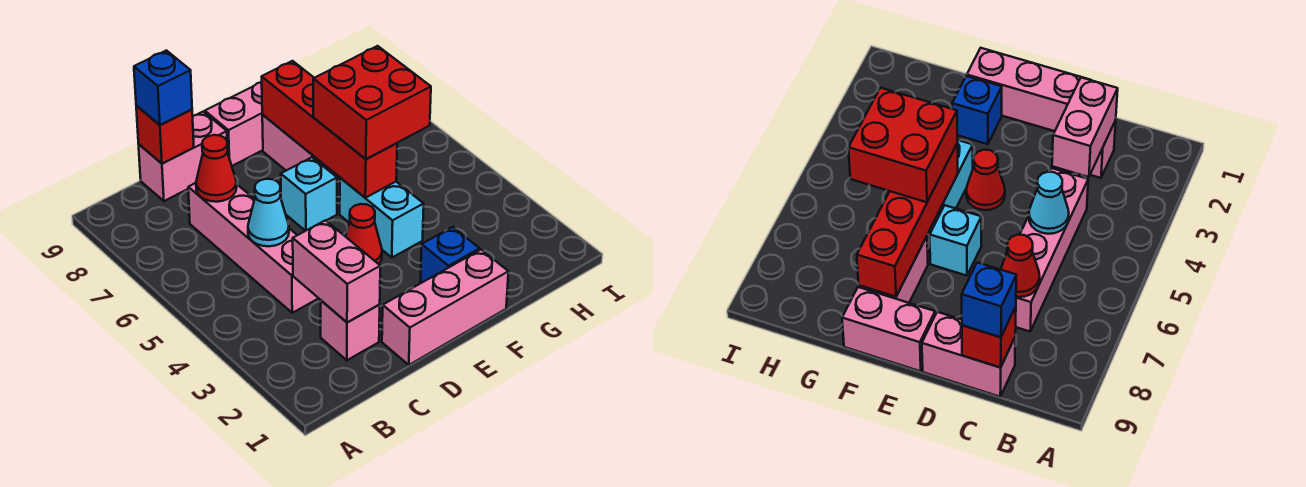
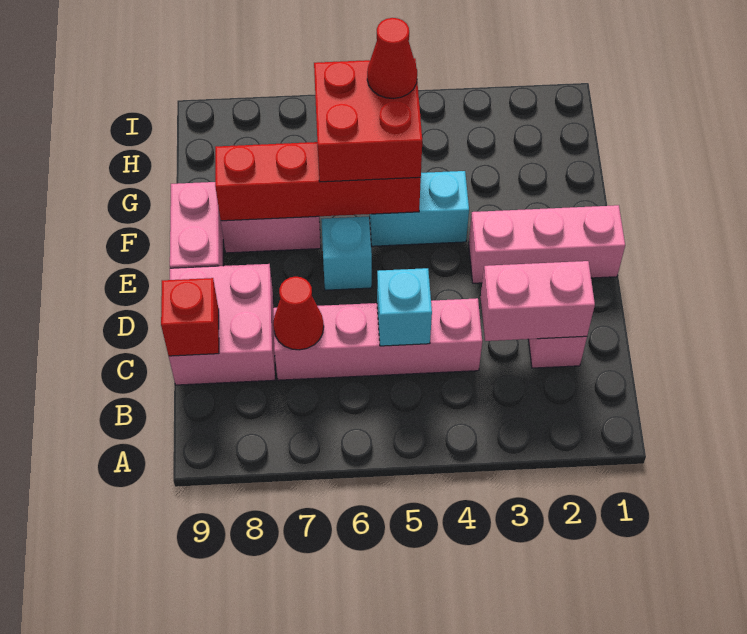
cyan cone C5 level 2 -> cyan brick C5 level 2
pink brick C9:D9 level 1 -> pink brick C8:D9 level 1
blue brick C9 level 3 -> none
pink brick D1:F1 level 1 -> pink brick E1:E3 level 1
red cone E4 level 1 -> red cone G5 level 4
blue brick F2 level 1 -> none

